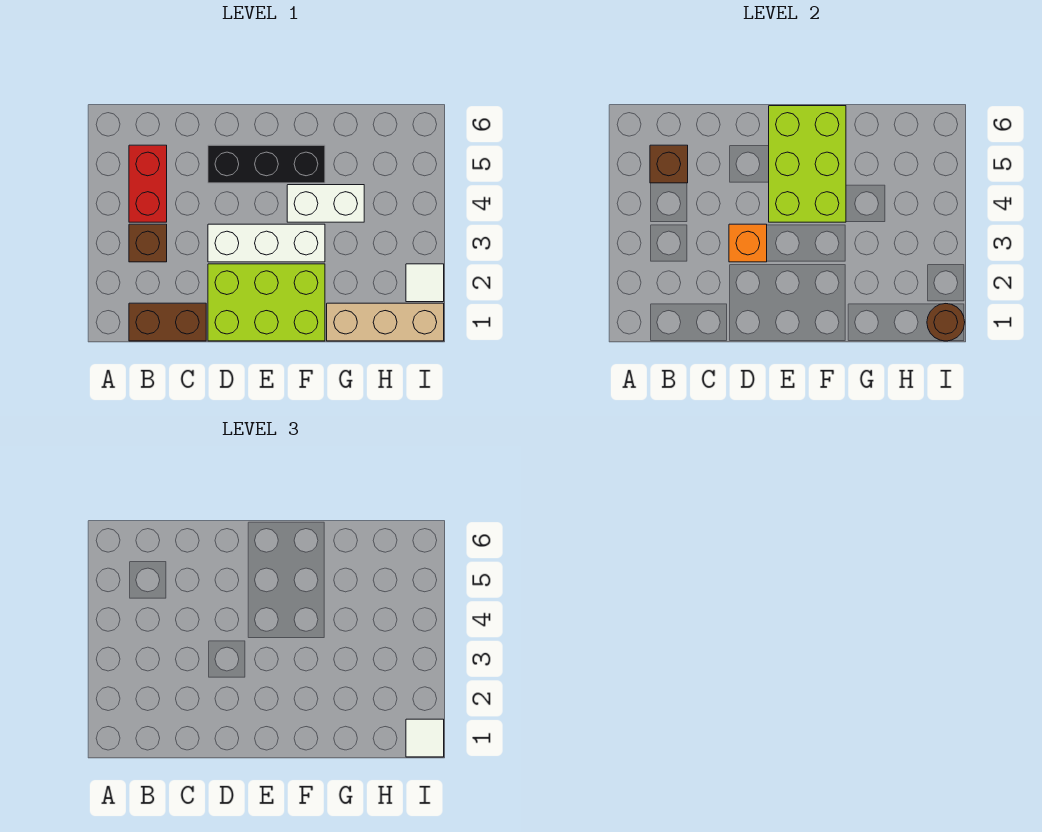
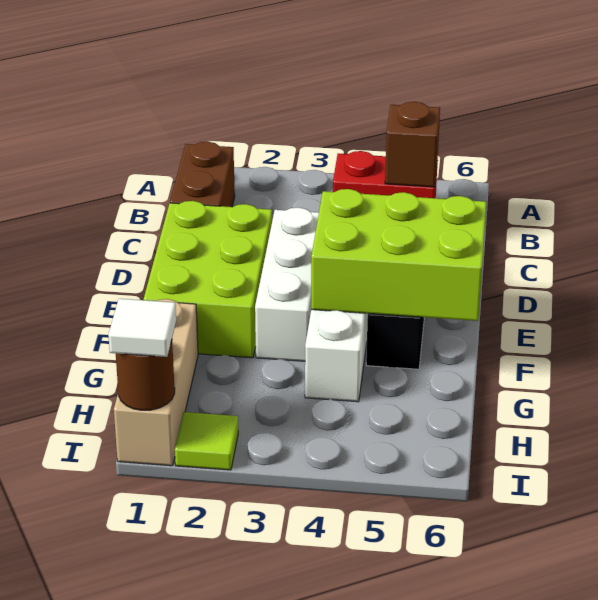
brown brick B3 level 1 -> none
orange brick D3 level 2 -> none
white tile I2 level 1 -> lime tile I2 level 1

